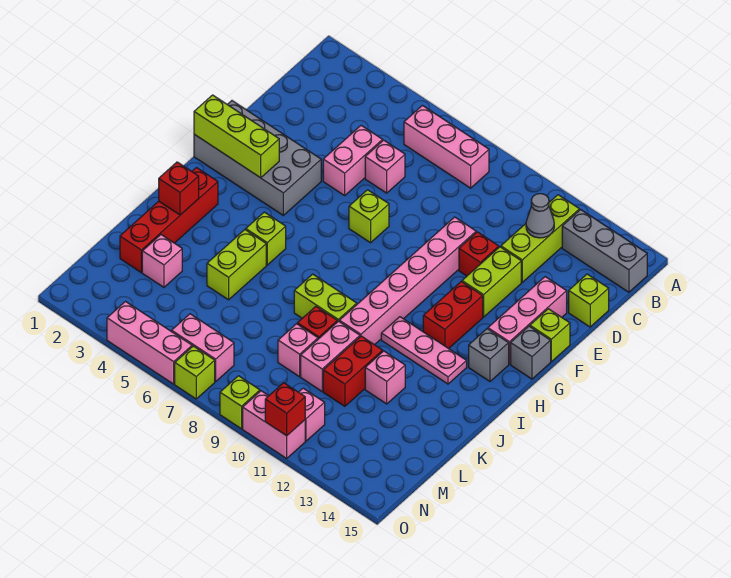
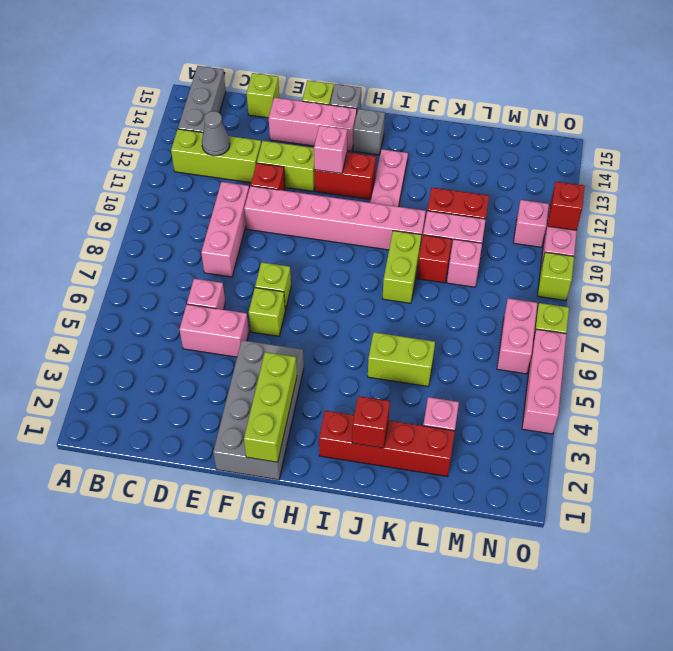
pink brick B6:B8 level 1 -> pink brick D8:D10 level 1
lime brick I5 level 1 -> lime brick F6 level 1
pink brick K12 level 1 -> pink brick G12 level 2

